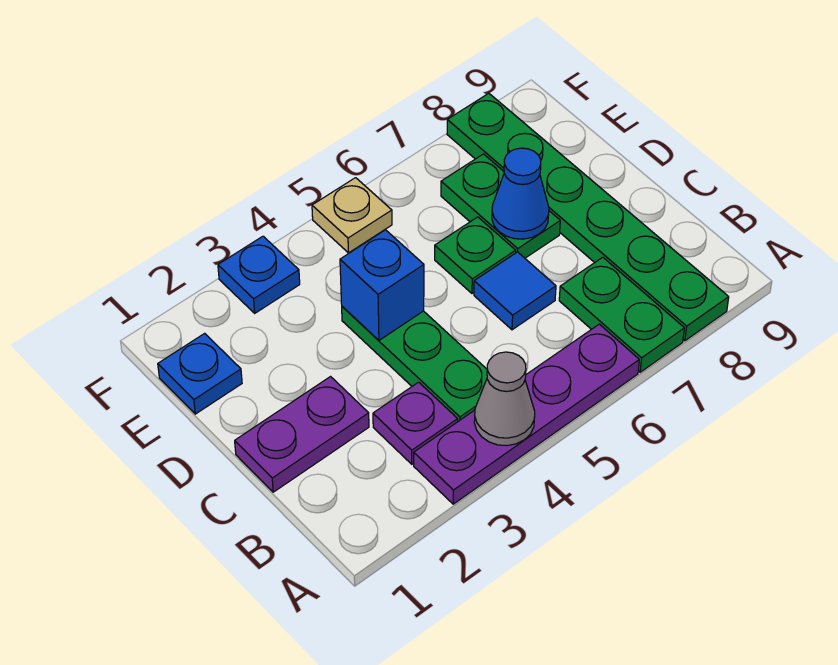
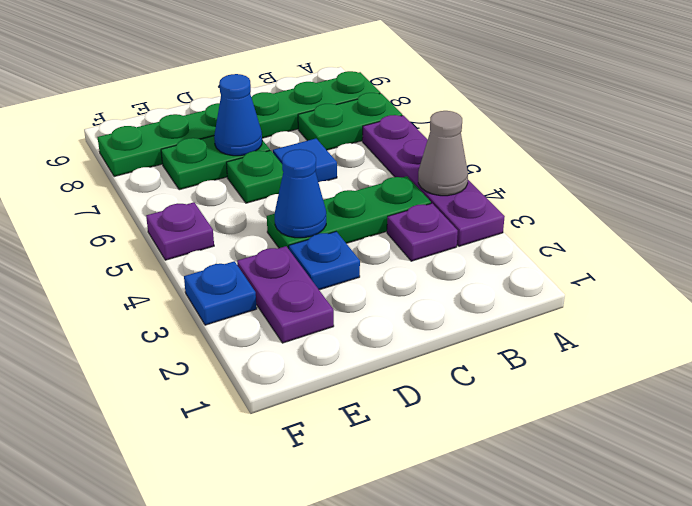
purple plate C1:C2 level 1 -> purple plate E2:E3 level 1
blue brick D4 level 2 -> blue cone D4 level 2
blue plate E1 level 1 -> blue plate D3 level 1
tan plate F5 level 1 -> purple plate F5 level 1

